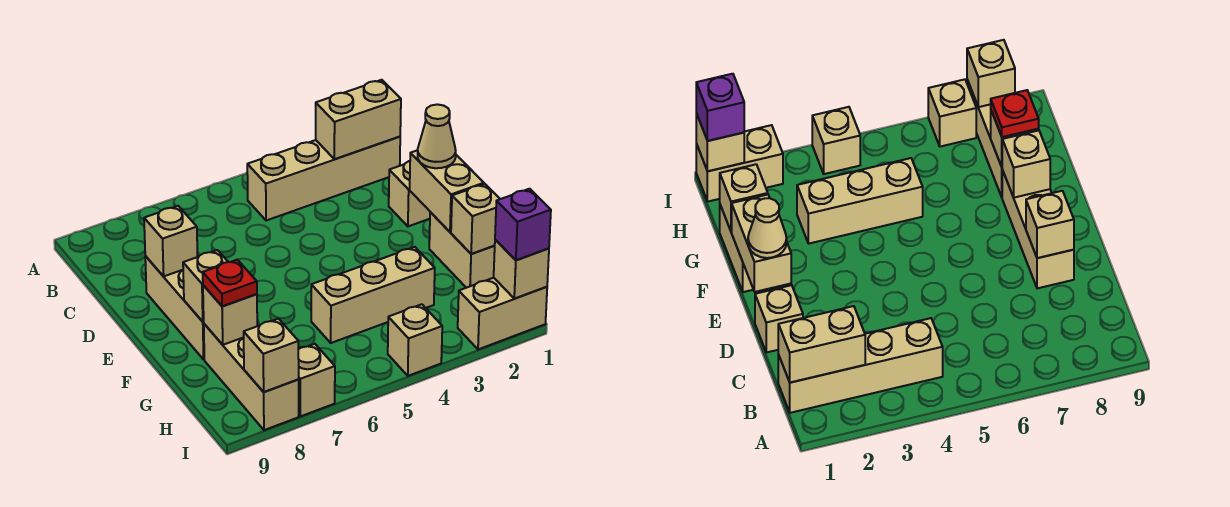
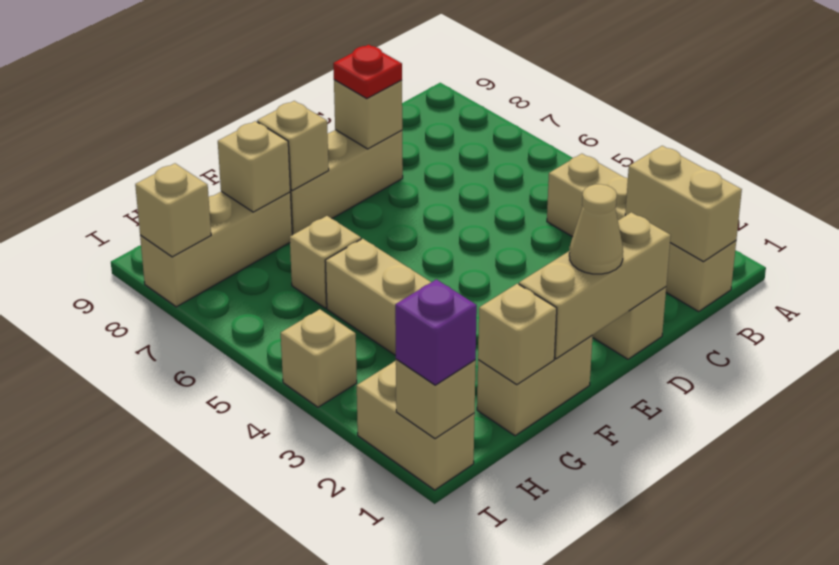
tan brick E1:F1 level 2 -> tan brick D1:F1 level 2
red plate G8 level 3 -> red plate D8 level 3
tan brick I7 level 1 -> tan brick G6 level 1

